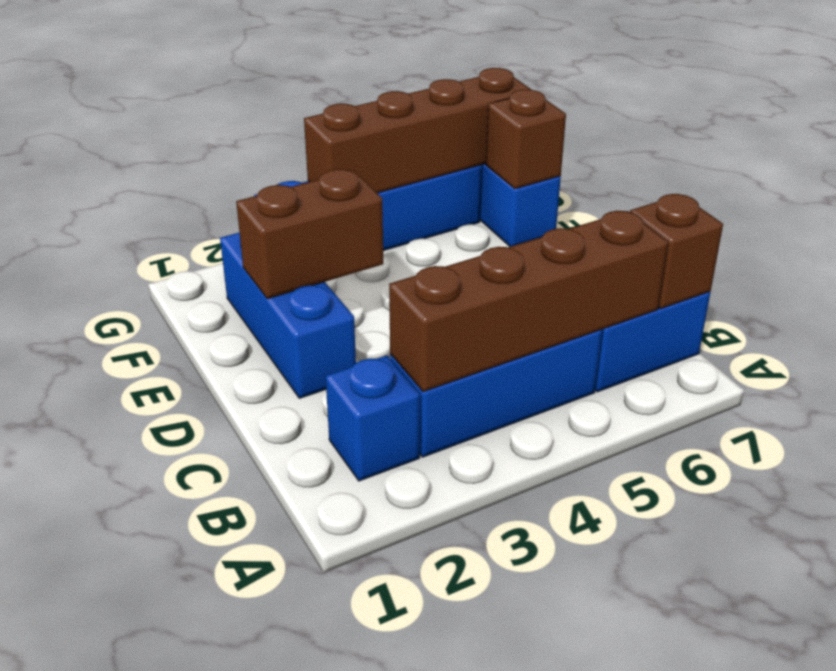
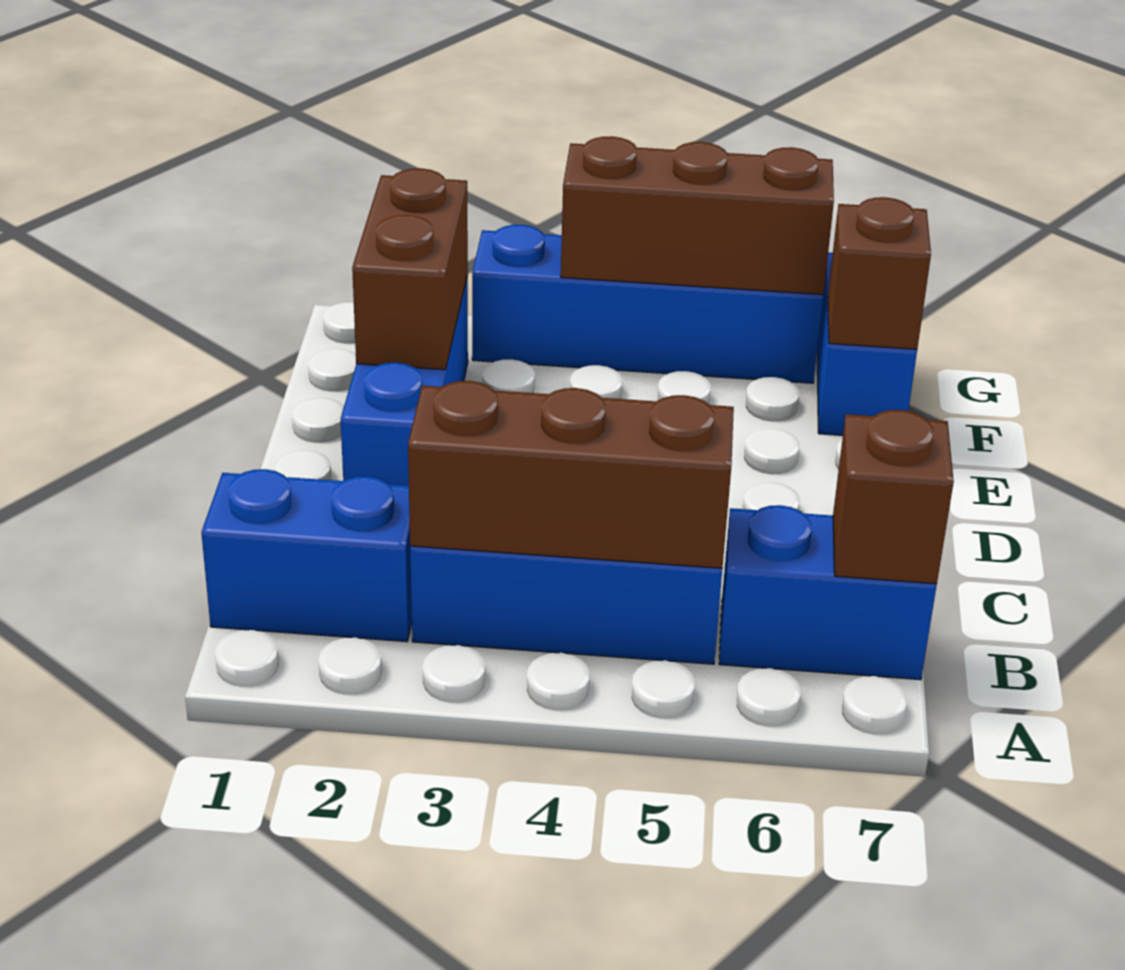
blue brick B2 level 1 -> blue brick B1:B2 level 1
brown brick B3:B6 level 2 -> brown brick B3:B5 level 2
brown brick E2:E3 level 2 -> brown brick E2:F2 level 2
brown brick G4:G7 level 2 -> brown brick G4:G6 level 2

